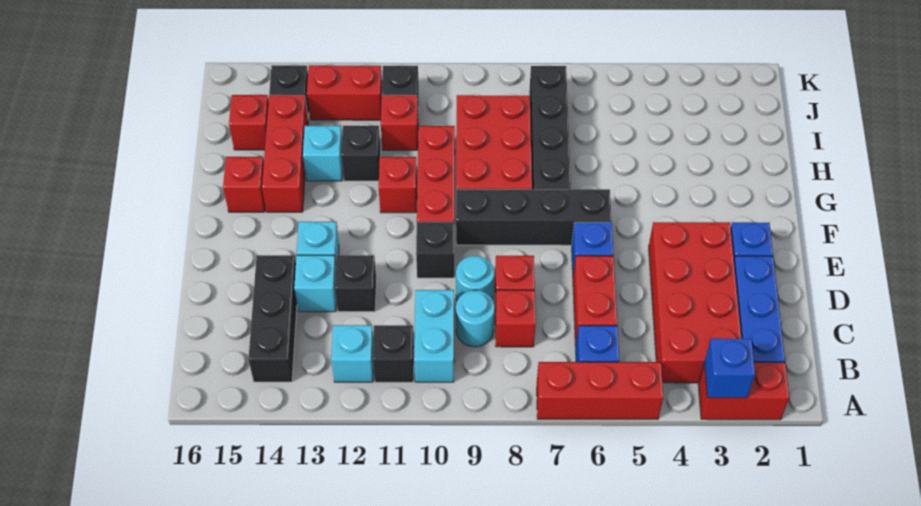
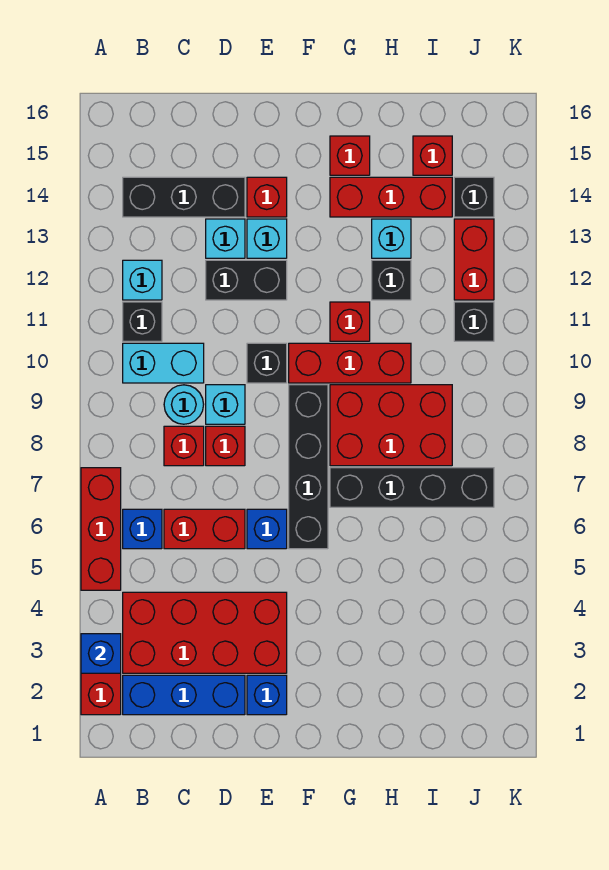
cyan round brick D9 level 1 -> cyan brick D9 level 1
black brick D12 level 1 -> black brick D12:E12 level 1
red brick I11 level 1 -> red brick E14 level 1

